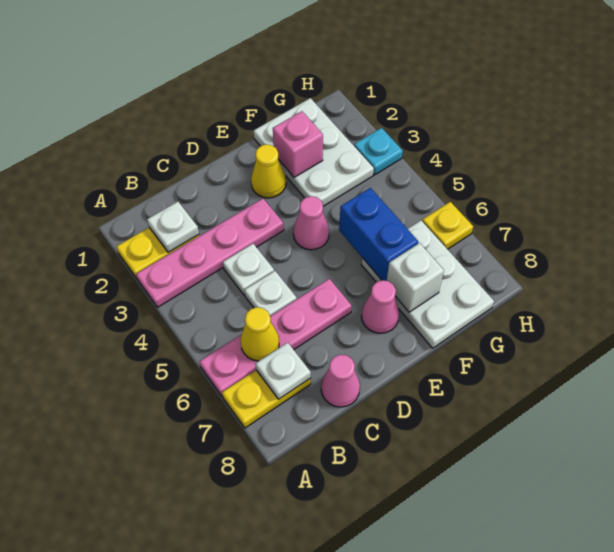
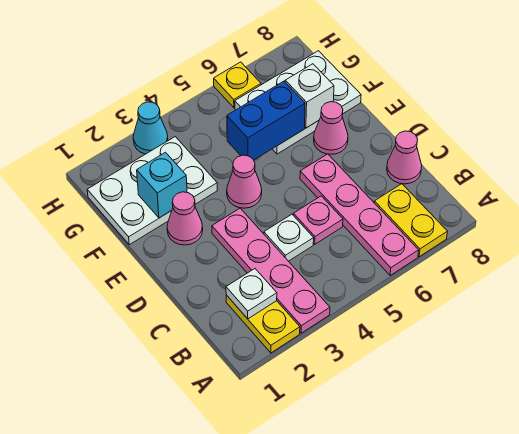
yellow cone B6 level 2 -> none
white plate B7 level 2 -> none
white plate C5 level 1 -> pink plate C5 level 1
yellow cone E2 level 1 -> pink cone E2 level 1
pink brick F2 level 2 -> cyan brick F2 level 2
cyan plate H3 level 1 -> cyan cone H3 level 1

